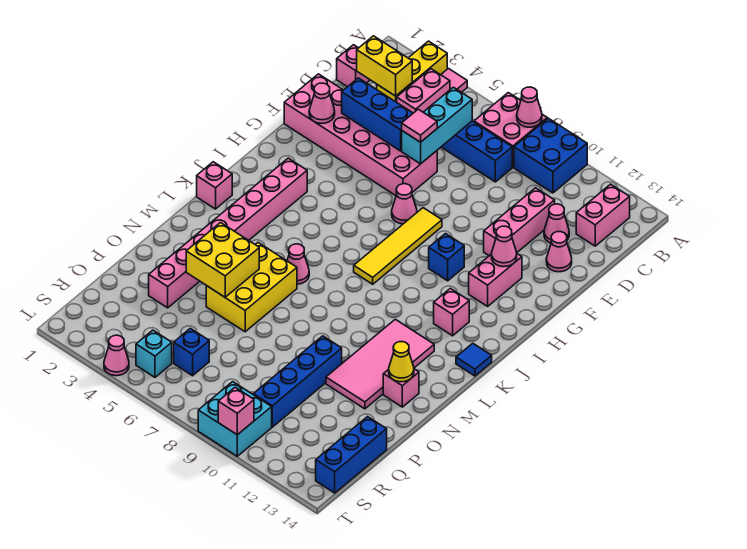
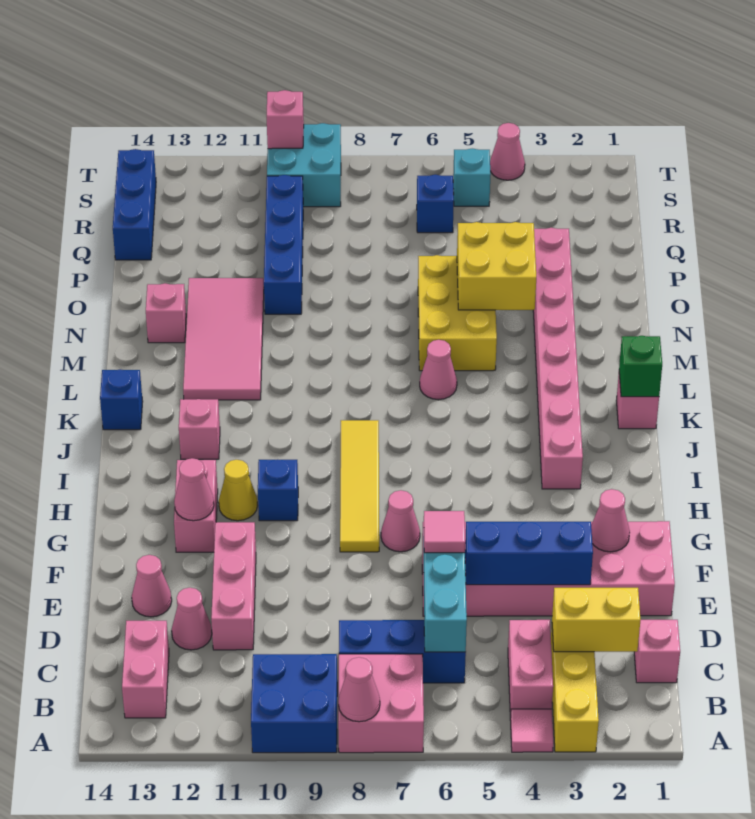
none -> green brick K1 level 2
blue tile K14 level 1 -> blue brick K14 level 1
yellow cone N13 level 2 -> yellow cone H11 level 1

